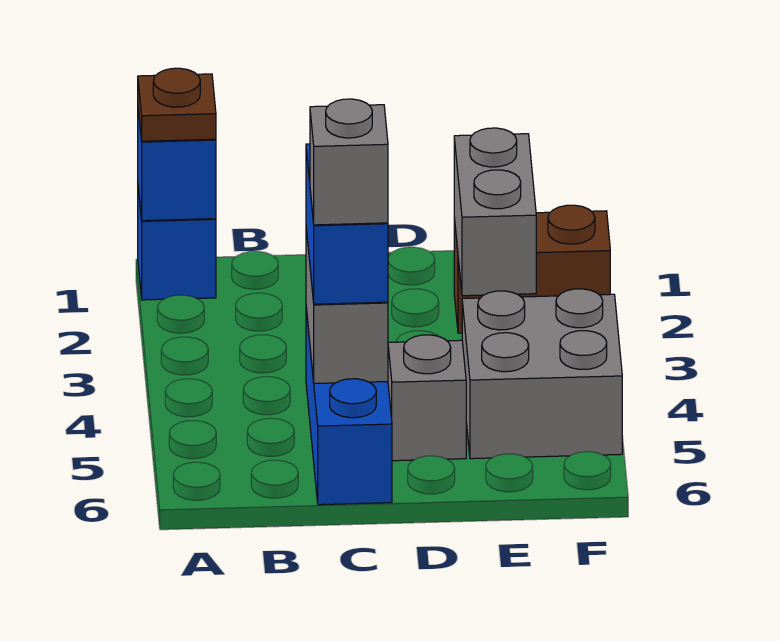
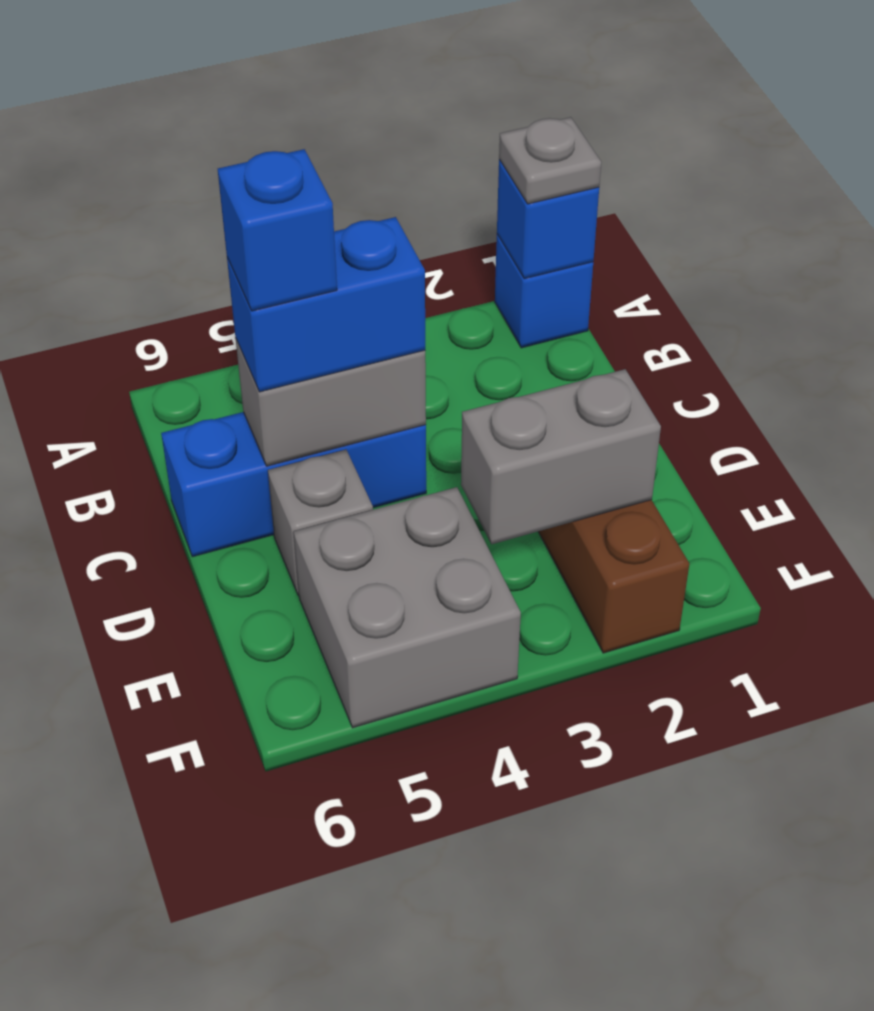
brown plate A1 level 3 -> grey plate A1 level 3
grey brick C5 level 4 -> blue brick C5 level 4

